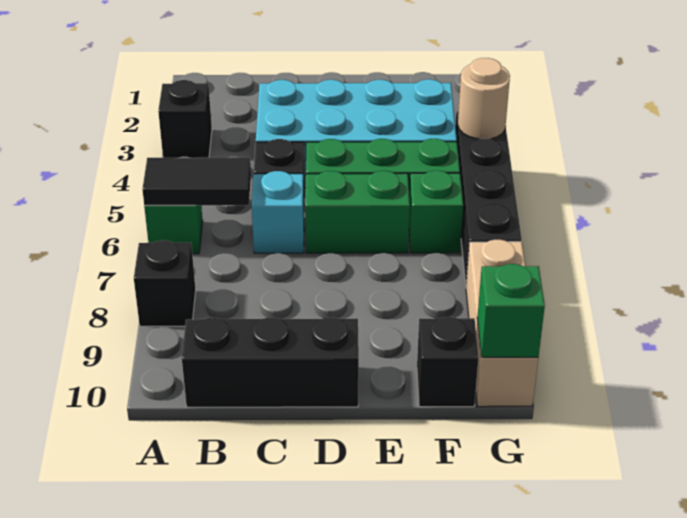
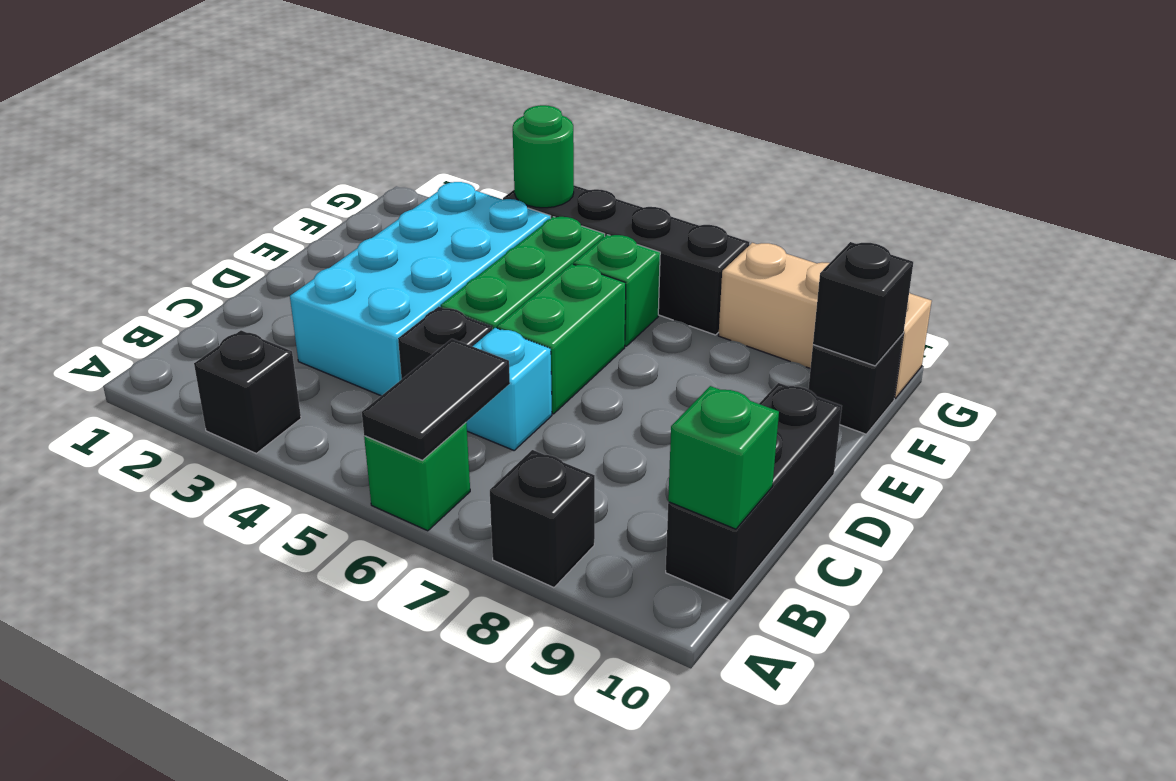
none -> black brick F10 level 2
tan round brick G4 level 2 -> green round brick G4 level 2
green brick G10 level 2 -> green brick B10 level 2

